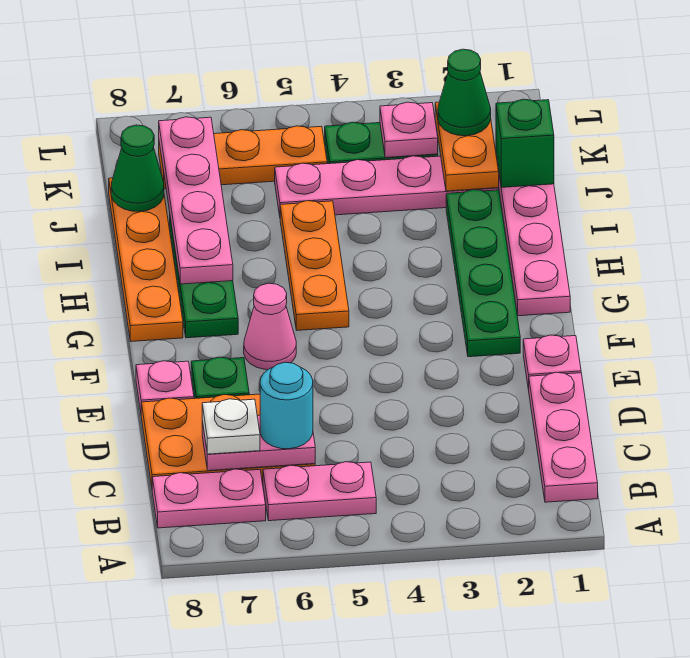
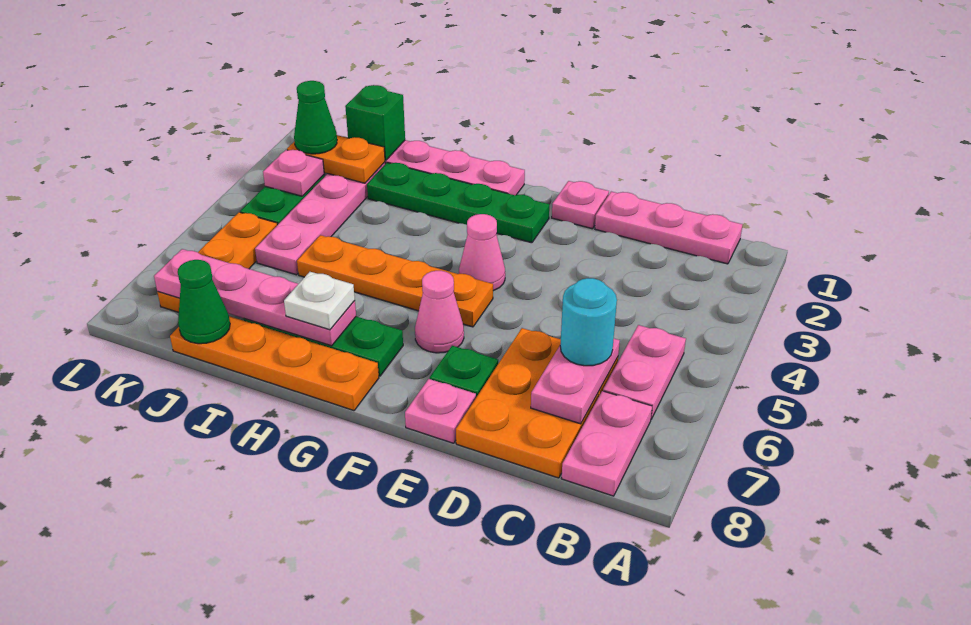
white plate C7 level 3 -> white plate H7 level 3
none -> pink cone F4 level 1
orange plate G5:I5 level 1 -> orange plate F5:I5 level 1

